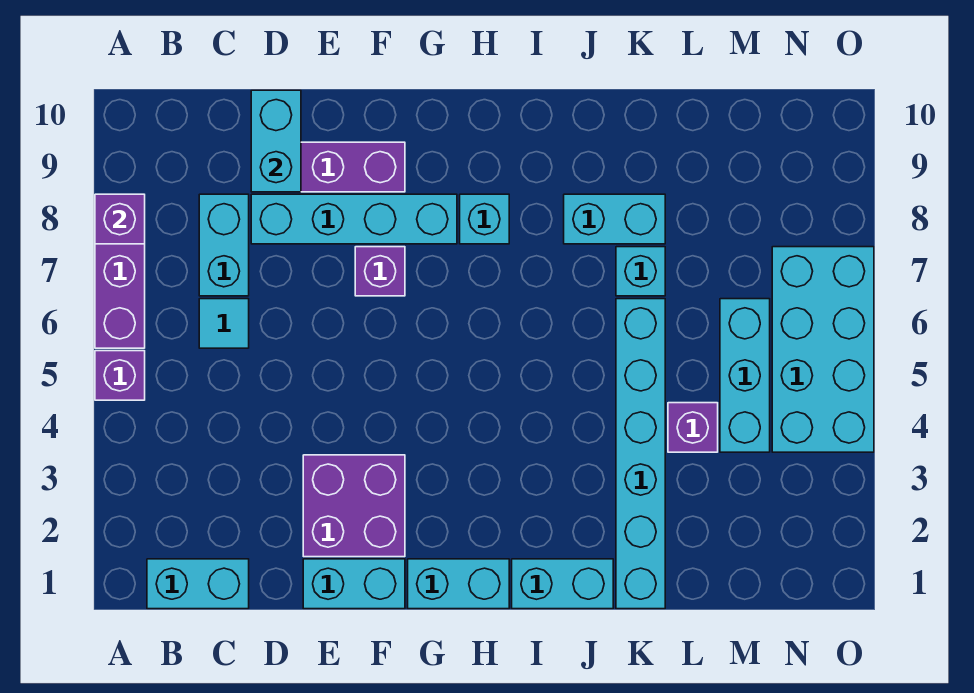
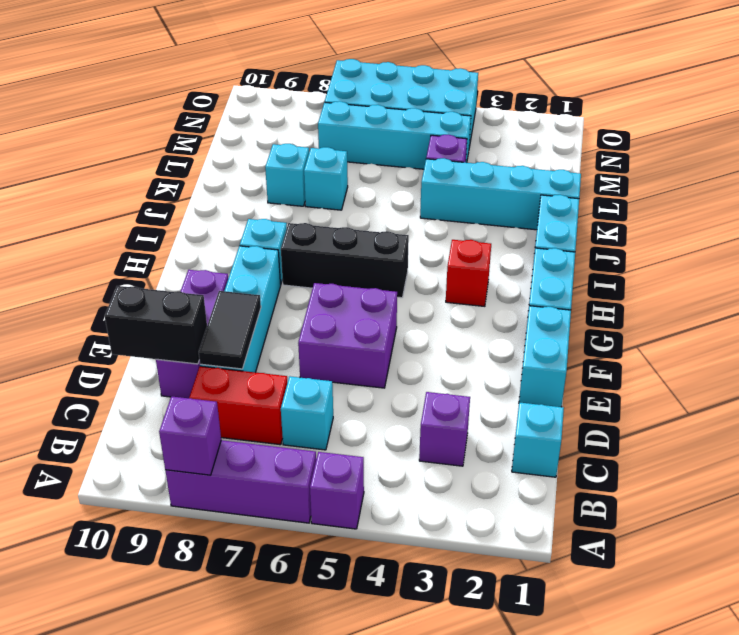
cyan brick B1:C1 level 1 -> cyan brick C1 level 1
cyan tile C6 level 1 -> cyan brick C6 level 1
cyan brick C7:C8 level 1 -> red brick C7:C8 level 1
none -> black tile D8:E8 level 2
cyan brick D9:D10 level 2 -> black brick D9:D10 level 2
purple brick E2:F3 level 1 -> purple brick E5:F6 level 1
purple brick F7 level 1 -> purple brick C3 level 1
none -> red brick H3 level 1
none -> black brick H5:H7 level 1
cyan brick J8:K8 level 1 -> cyan brick K8 level 1
cyan brick K1:K6 level 1 -> cyan brick K1:K4 level 1
cyan brick M4:M6 level 1 -> cyan brick M4:M7 level 1

